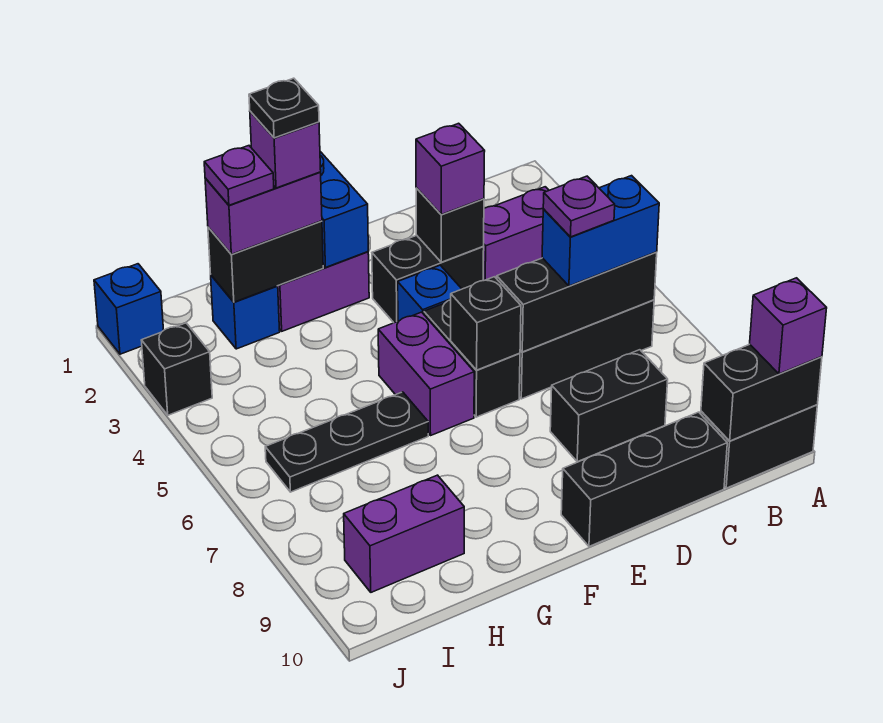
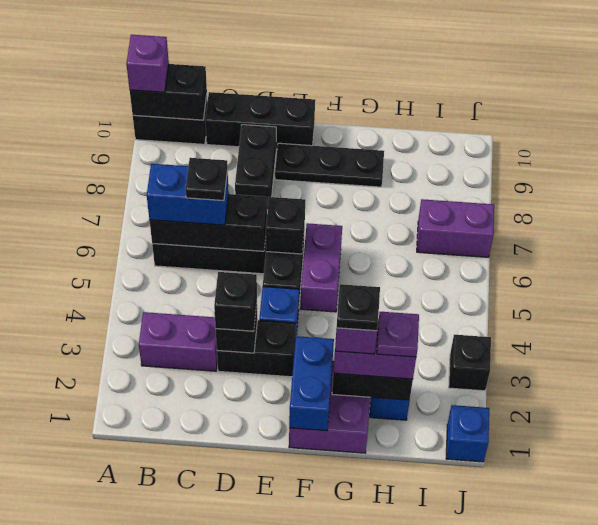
purple plate C6 level 4 -> black plate C6 level 4
black brick C8:D8 level 1 -> black brick D8:D9 level 1
purple brick D3 level 3 -> black brick D3 level 3
black plate G6:I6 level 1 -> black plate E9:G9 level 1
purple brick H9:I9 level 1 -> purple brick I7:J7 level 1

